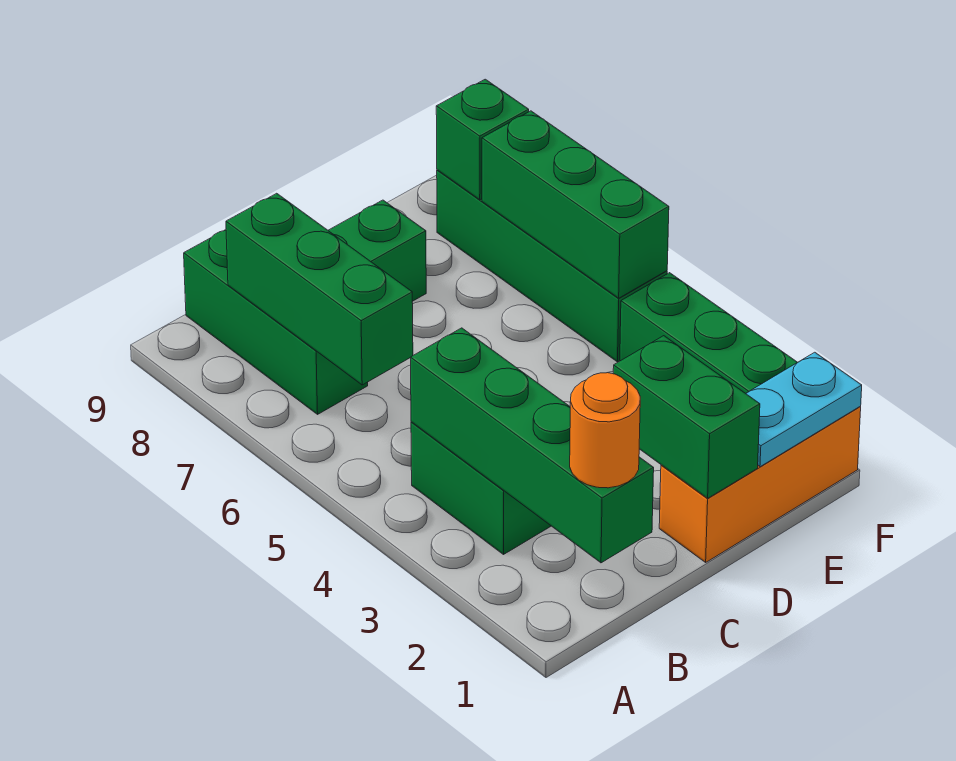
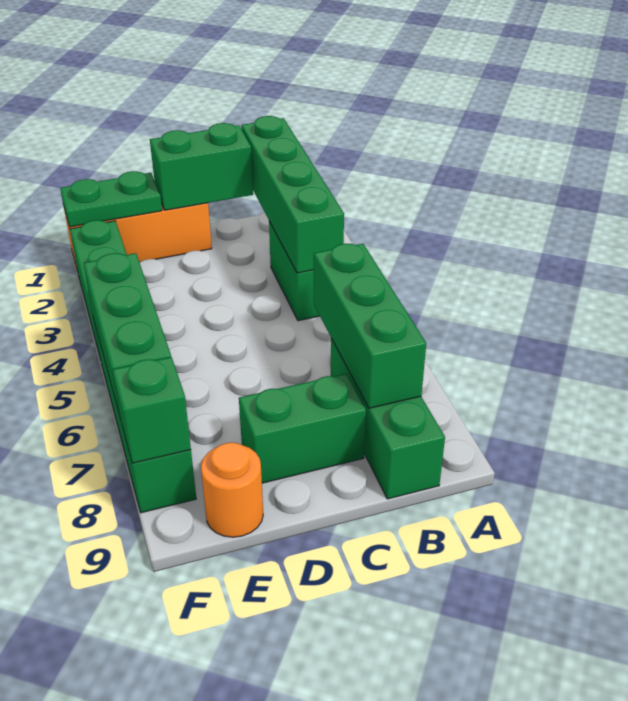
orange round brick B1 level 3 -> orange round brick E9 level 1
green brick D1:D2 level 2 -> green brick C1:D1 level 2
cyan plate E1:F1 level 2 -> green plate E1:F1 level 2

